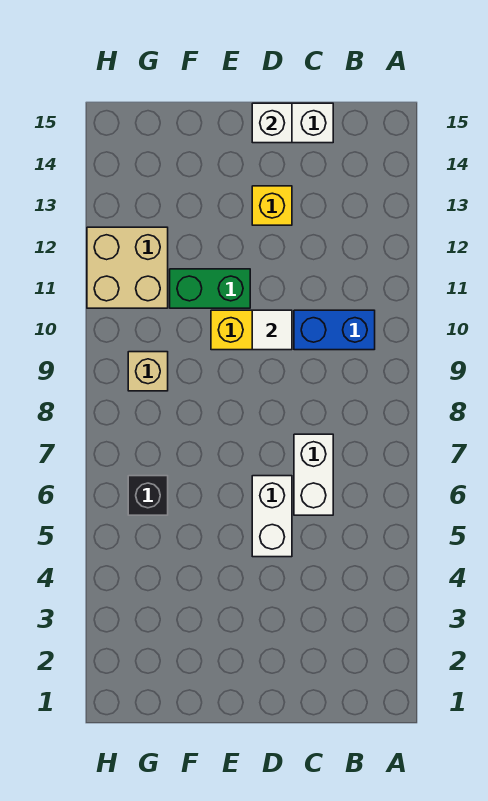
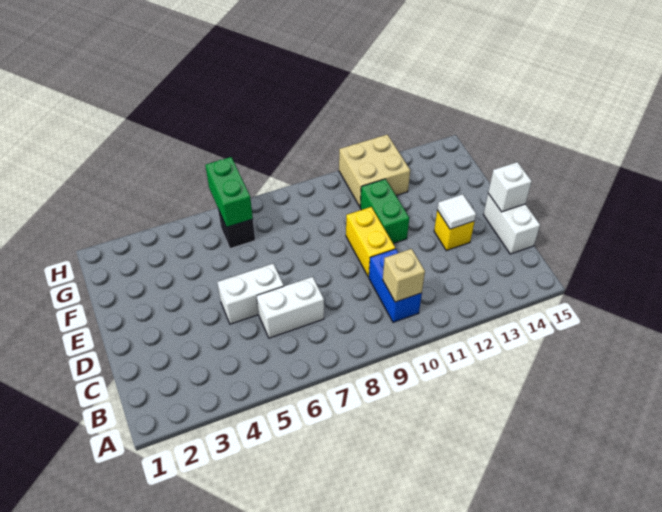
white tile D10 level 2 -> white tile D13 level 2
none -> green brick G6:H6 level 2
tan brick G9 level 1 -> tan brick B10 level 2

